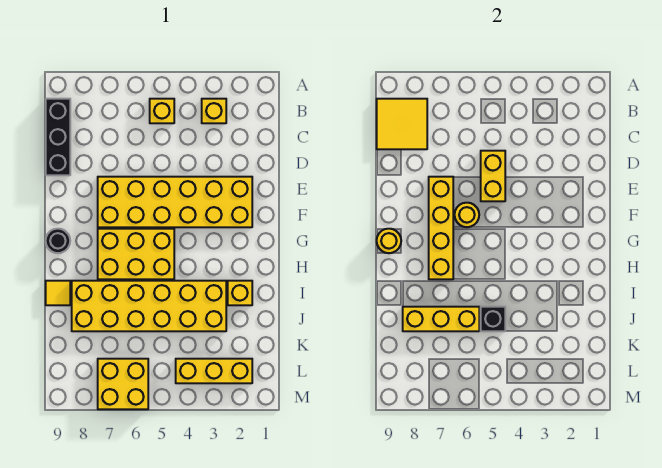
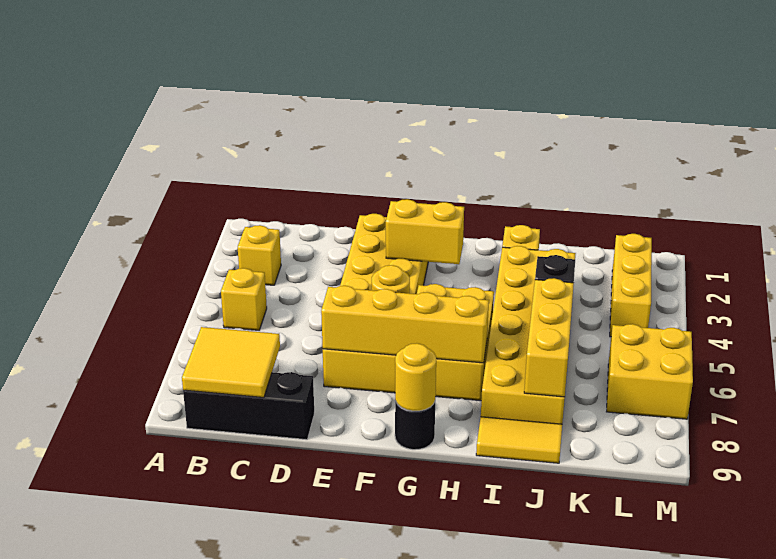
yellow brick D5:E5 level 2 -> yellow brick F3:G3 level 2
yellow tile I9 level 1 -> yellow tile I9:J9 level 1

